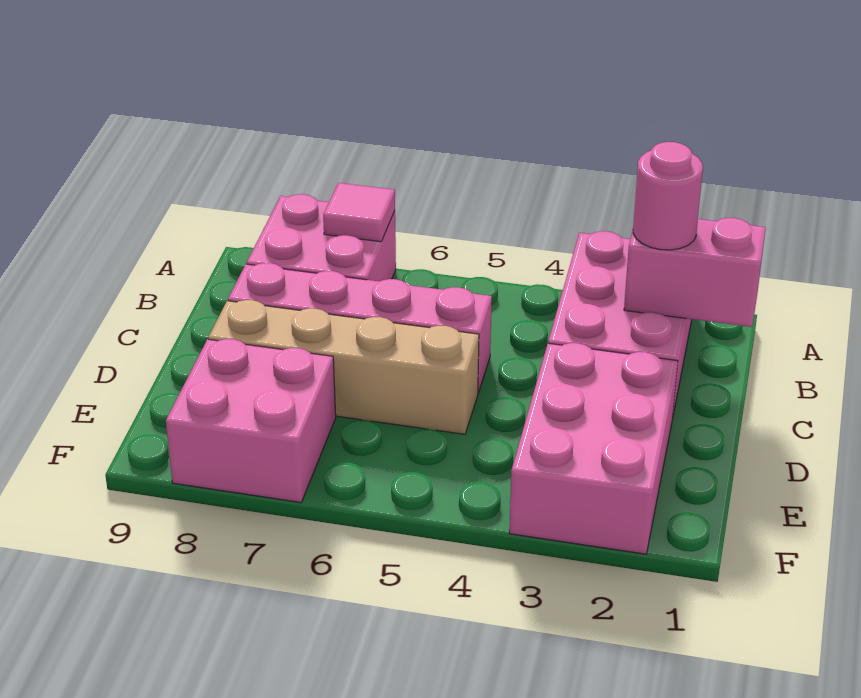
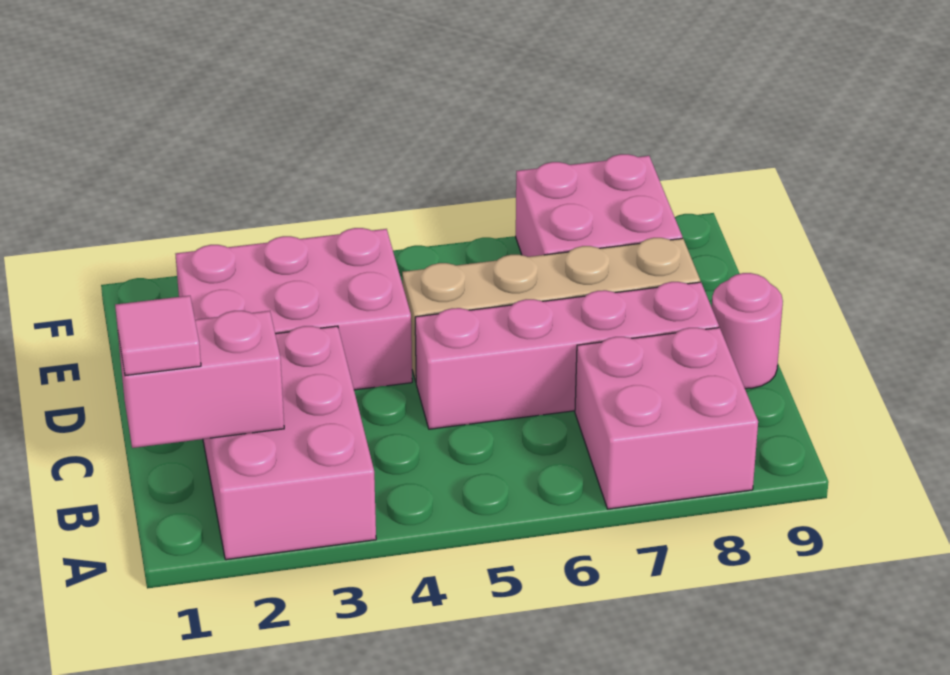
pink tile A7 level 2 -> pink tile B1 level 3
pink round brick B2 level 3 -> pink round brick C9 level 1
pink brick D2:F3 level 1 -> pink brick D2:E4 level 1

